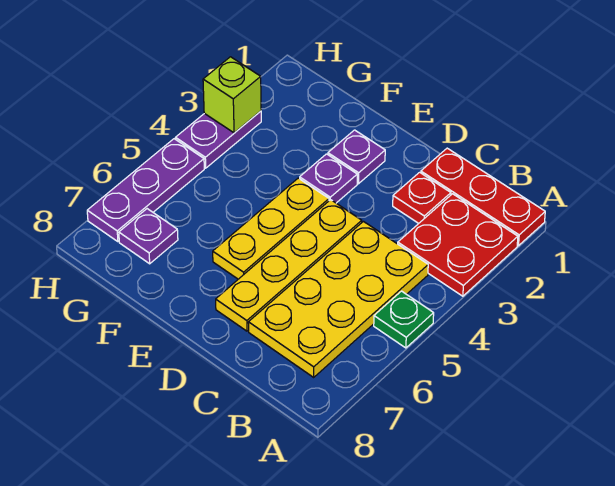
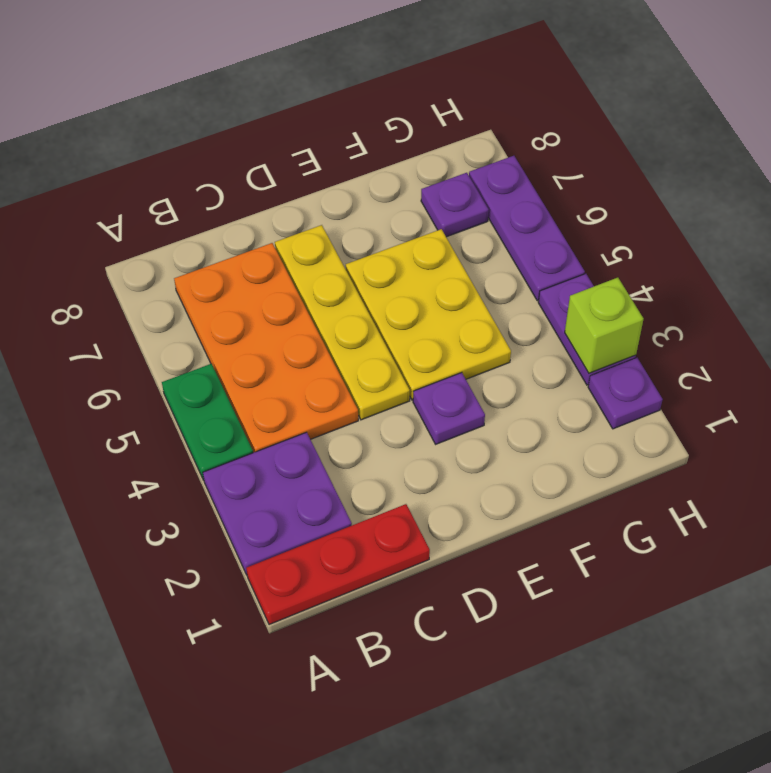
red plate A2:B3 level 1 -> purple plate A2:B3 level 1
green plate A5 level 1 -> green plate A4:A5 level 1
yellow plate B4:C7 level 1 -> orange plate B4:C7 level 1
red plate C2 level 1 -> none
purple plate E2 level 1 -> purple plate H2 level 1
yellow plate E4:E6 level 1 -> yellow plate E4:F6 level 1

